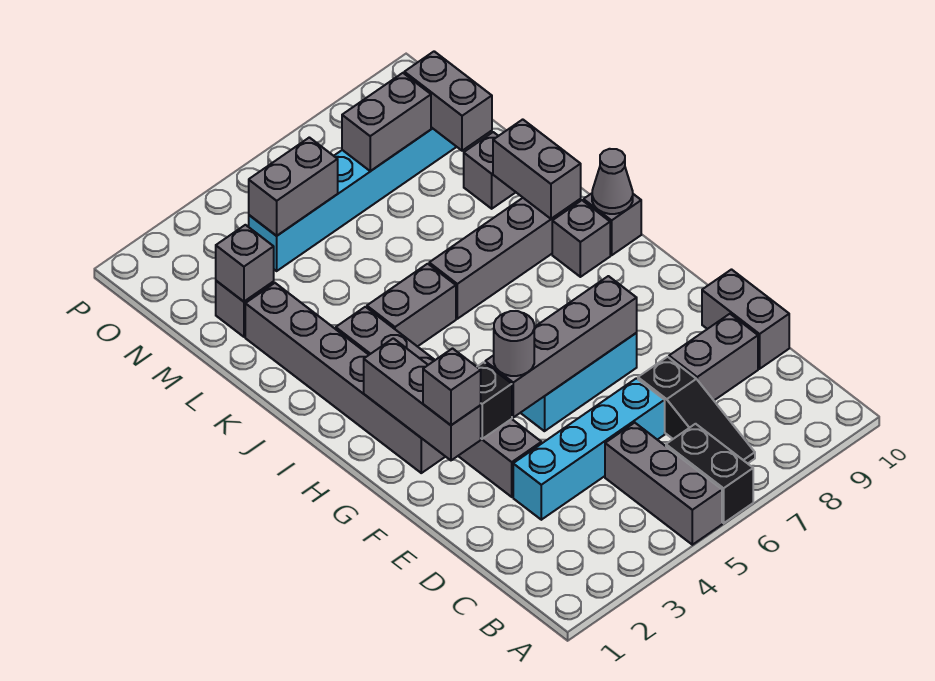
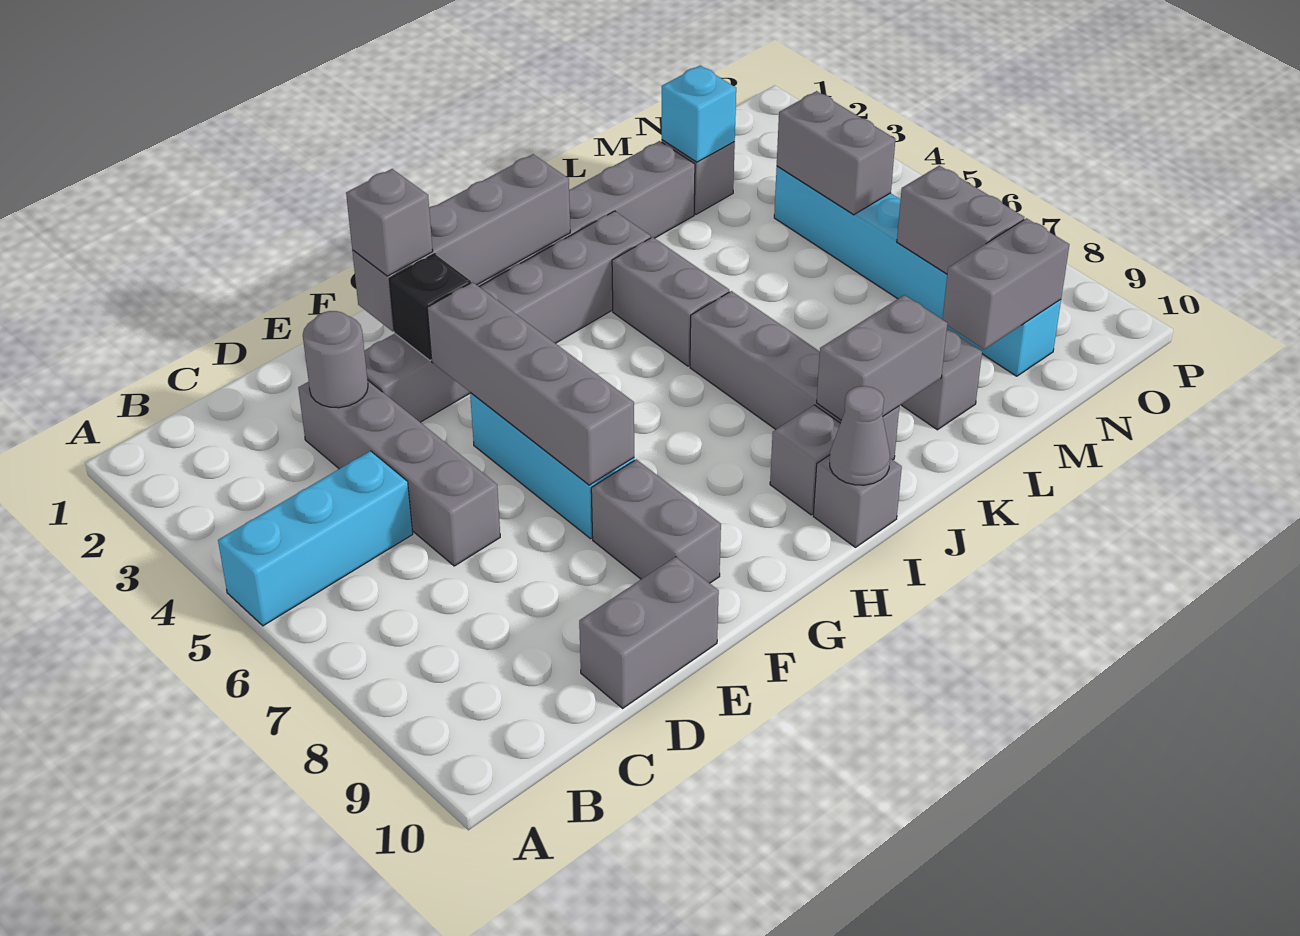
grey brick A5:C5 level 1 -> cyan brick A5:C5 level 1
black brick A6:B6 level 1 -> none
black slope B7:D7 level 1 top D -> none
cyan brick D3:D6 level 1 -> grey brick D3:D6 level 1
grey brick D8:D9 level 1 -> grey brick F8:F9 level 1
grey brick F2:H2 level 2 -> grey brick F2:I2 level 2
grey round brick F4 level 3 -> grey round brick D3 level 2
grey brick M2 level 2 -> cyan brick M2 level 2

